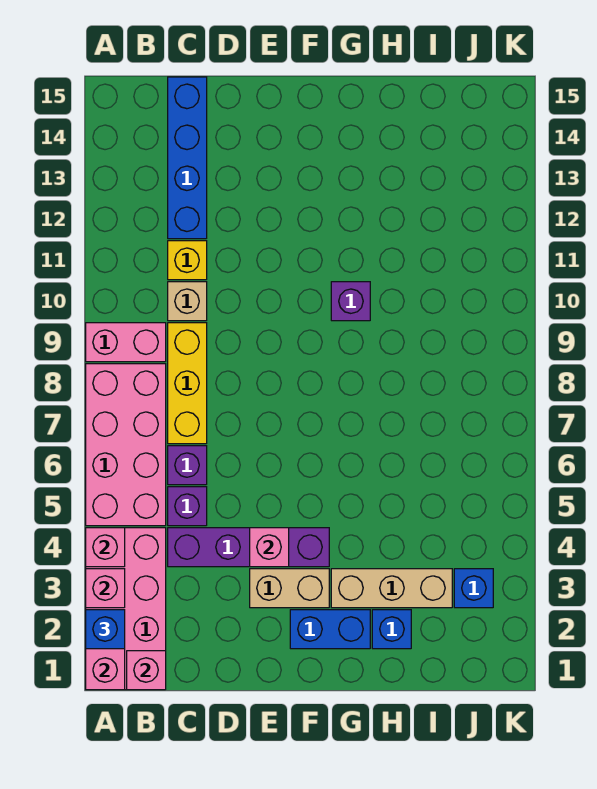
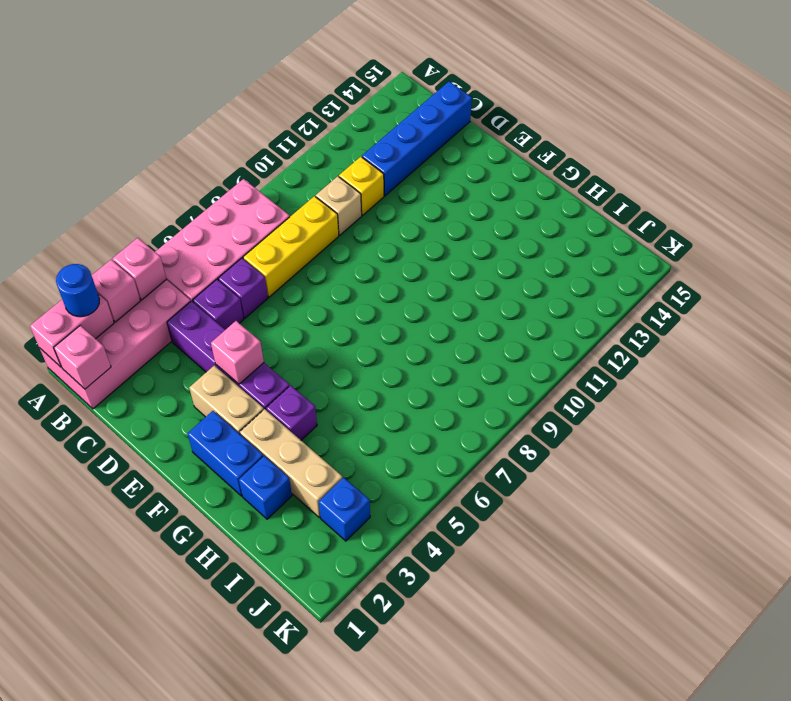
blue brick A2 level 3 -> blue round brick A2 level 3
pink brick A9:B9 level 1 -> none
purple brick G10 level 1 -> purple brick G4 level 1

